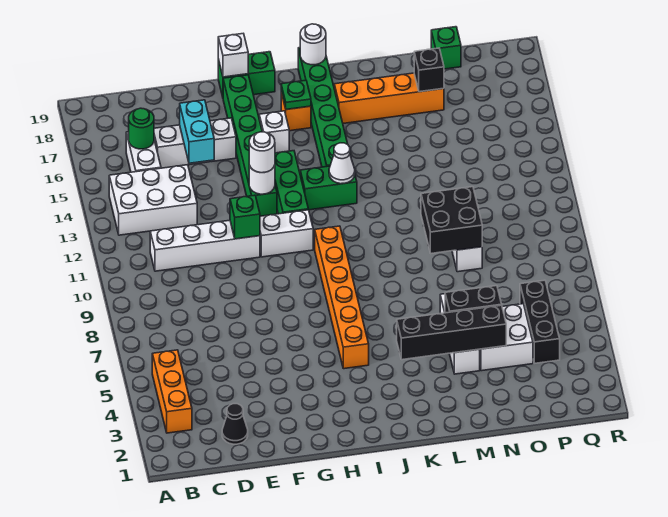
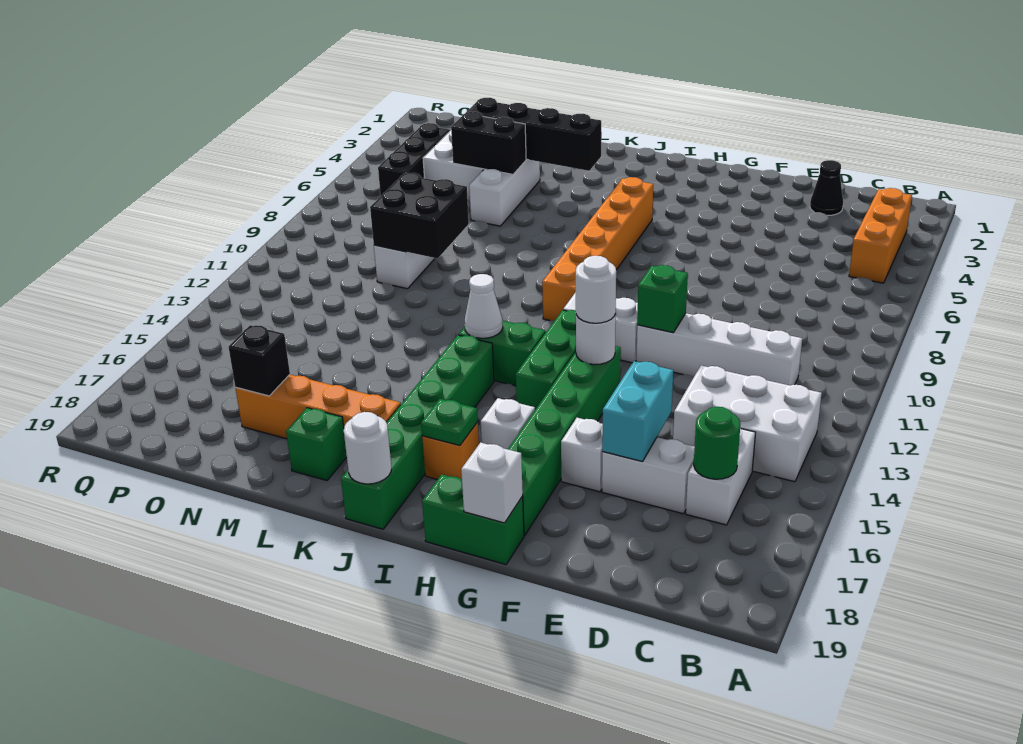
green brick O19 level 1 -> green brick L18 level 1

